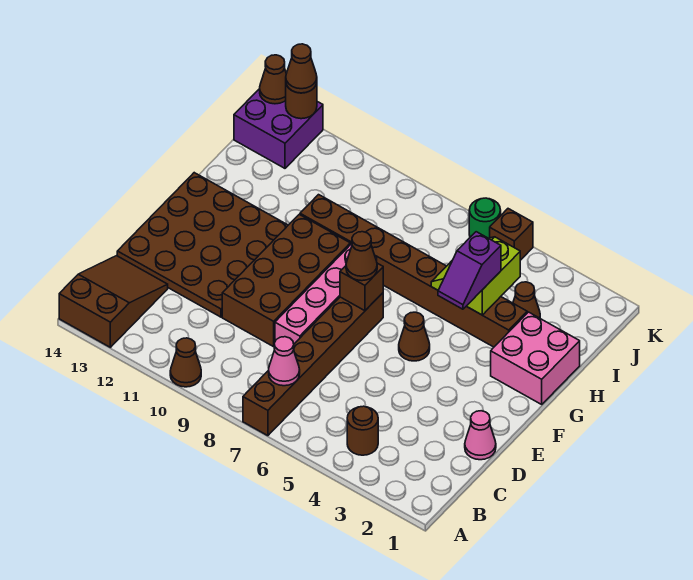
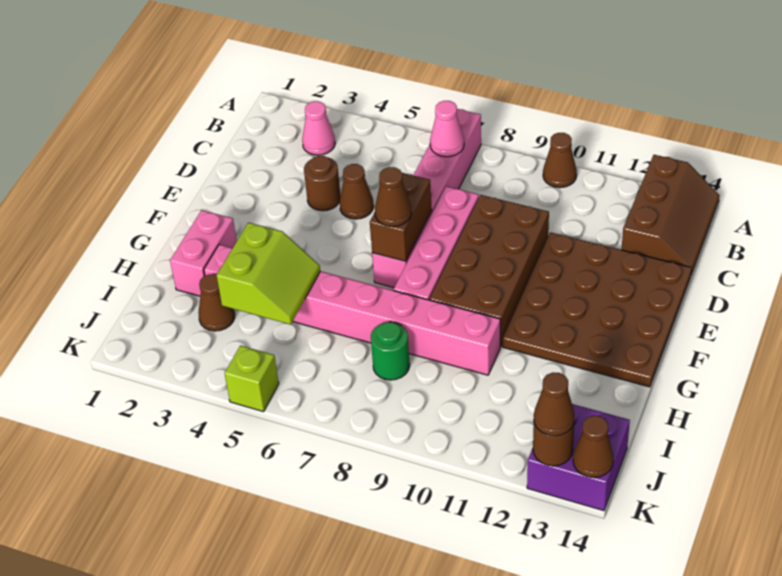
brown brick A7:F7 level 1 -> pink brick A7:F7 level 1
brown slope A13:C14 level 1 top A -> brown slope A13:C14 level 1 top 13
brown round brick B4 level 1 -> brown round brick D4 level 1
pink cone D1 level 1 -> pink cone B3 level 1
brown cone F5 level 1 -> brown cone D5 level 1
brown brick F7 level 2 -> brown brick E7:F7 level 2
pink brick G1:H2 level 1 -> pink brick G2:H2 level 1
purple slope G4:H4 level 3 top H -> none
brown brick H3:H10 level 1 -> pink brick H3:H10 level 1
brown brick K5 level 1 -> lime brick K5 level 1
green round brick K6 level 1 -> green round brick I8 level 1

